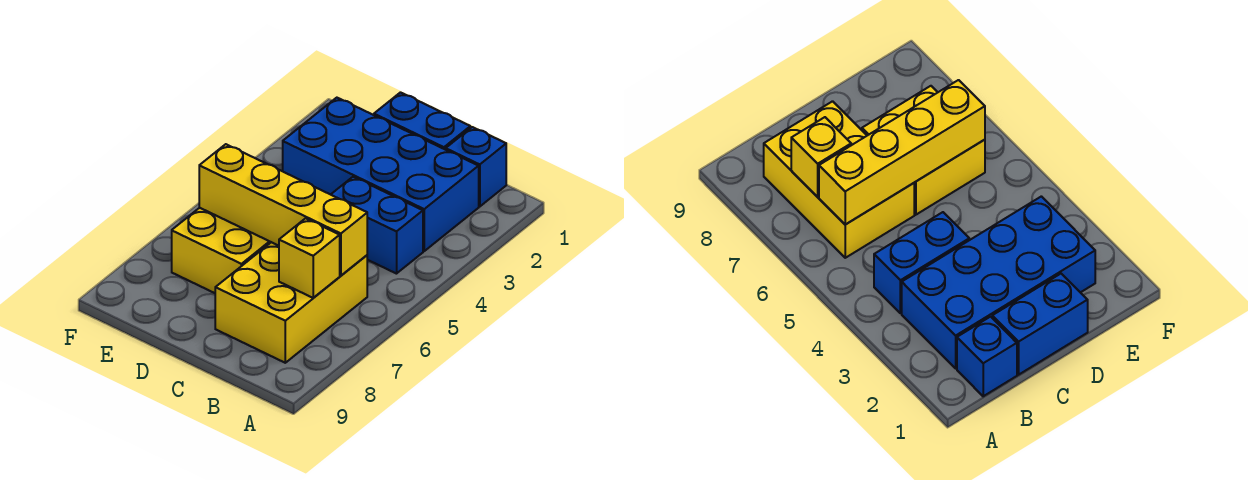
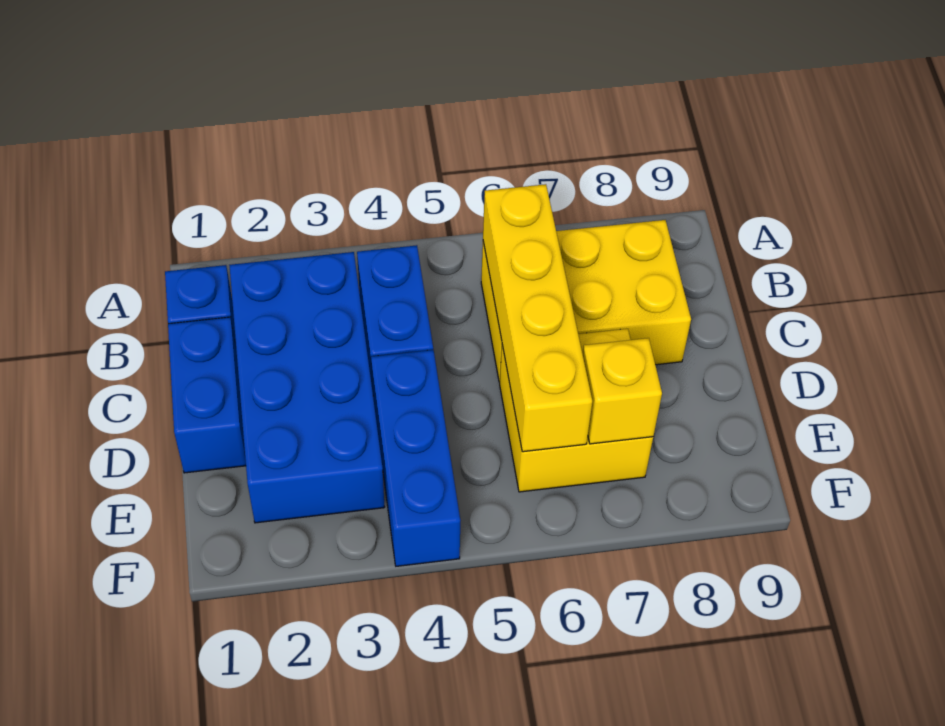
yellow brick B7 level 2 -> yellow brick E7 level 2
none -> blue brick D4:F4 level 1

